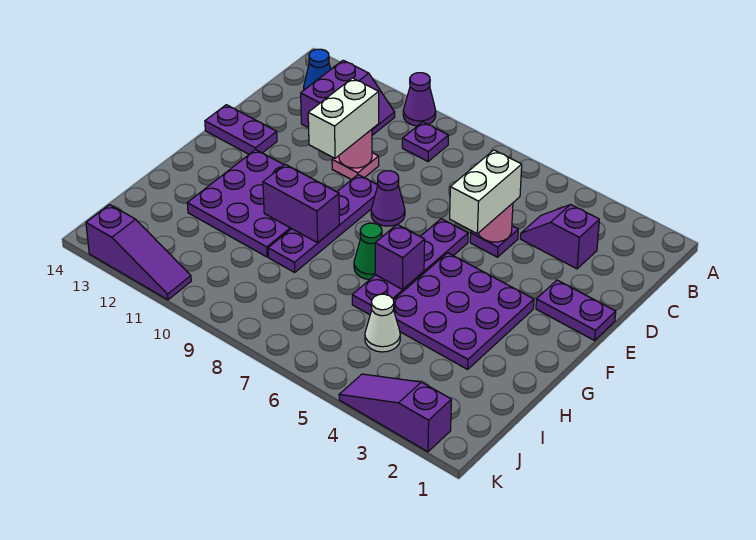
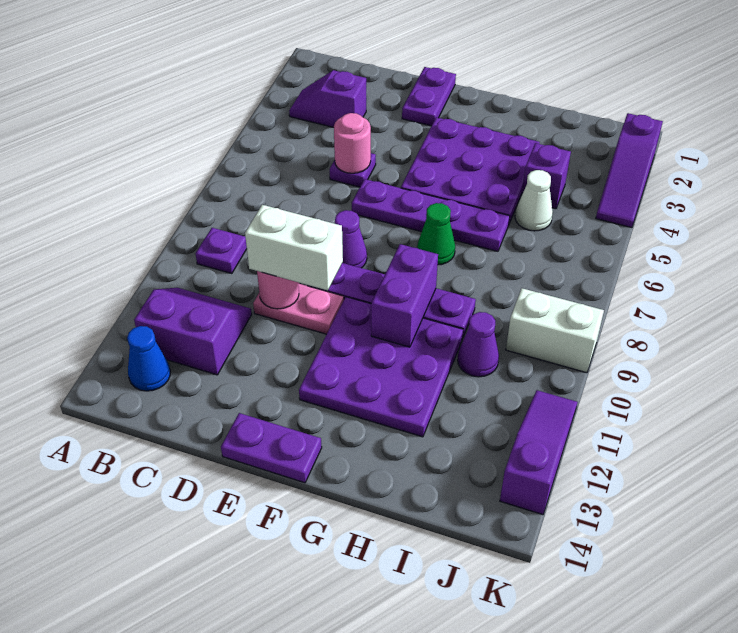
purple cone A10 level 1 -> purple cone I10 level 1
purple slope C3:C4 level 1 top 3 -> purple slope B3:C3 level 1 top C
white brick D5:E5 level 3 -> white brick J9:K9 level 1
pink plate D10 level 1 -> pink plate D10:E10 level 1
purple plate E13:E14 level 1 -> purple plate E14:F14 level 1
purple brick G6 level 2 -> purple brick I4 level 1

